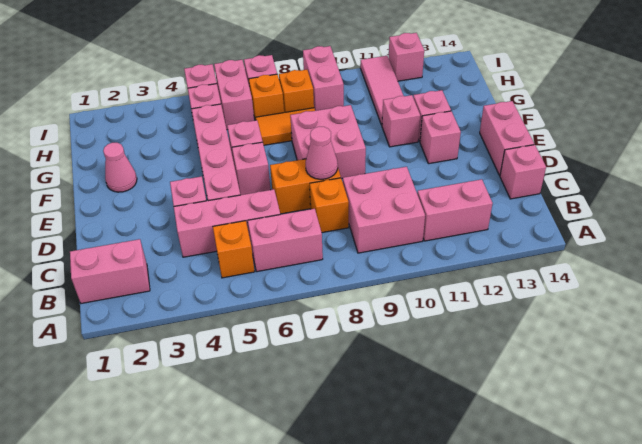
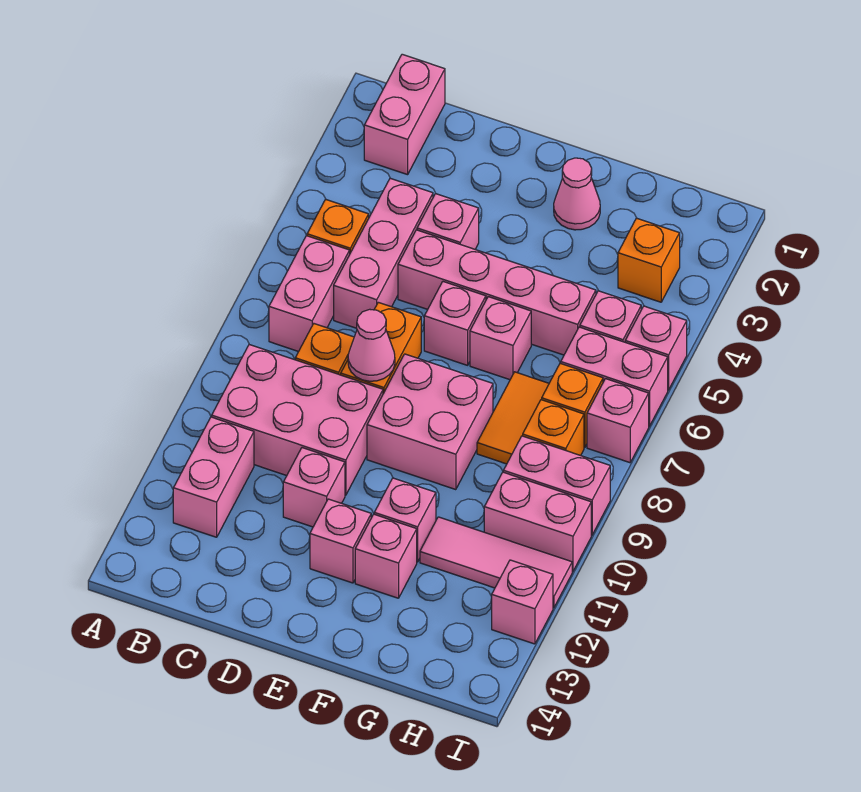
pink brick B9:C10 level 1 -> pink brick B9:D10 level 1
pink brick C14 level 1 -> pink brick D11 level 1
pink brick D14:E14 level 1 -> pink brick H10:I10 level 1
none -> orange brick H3 level 1

